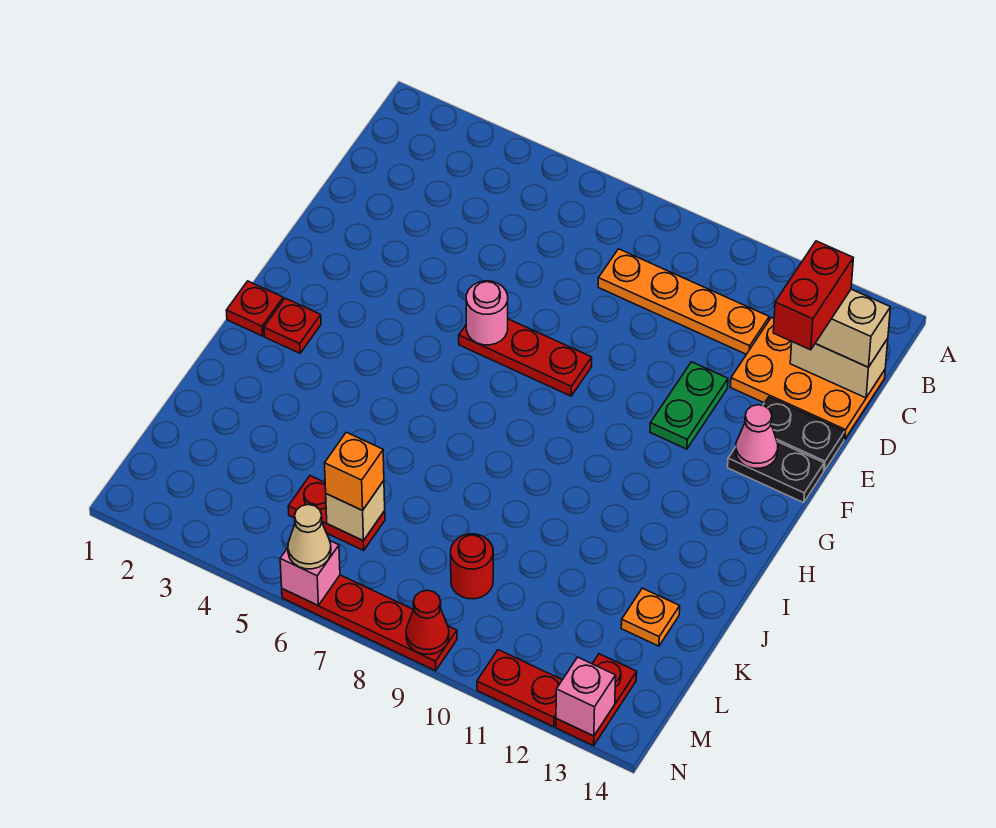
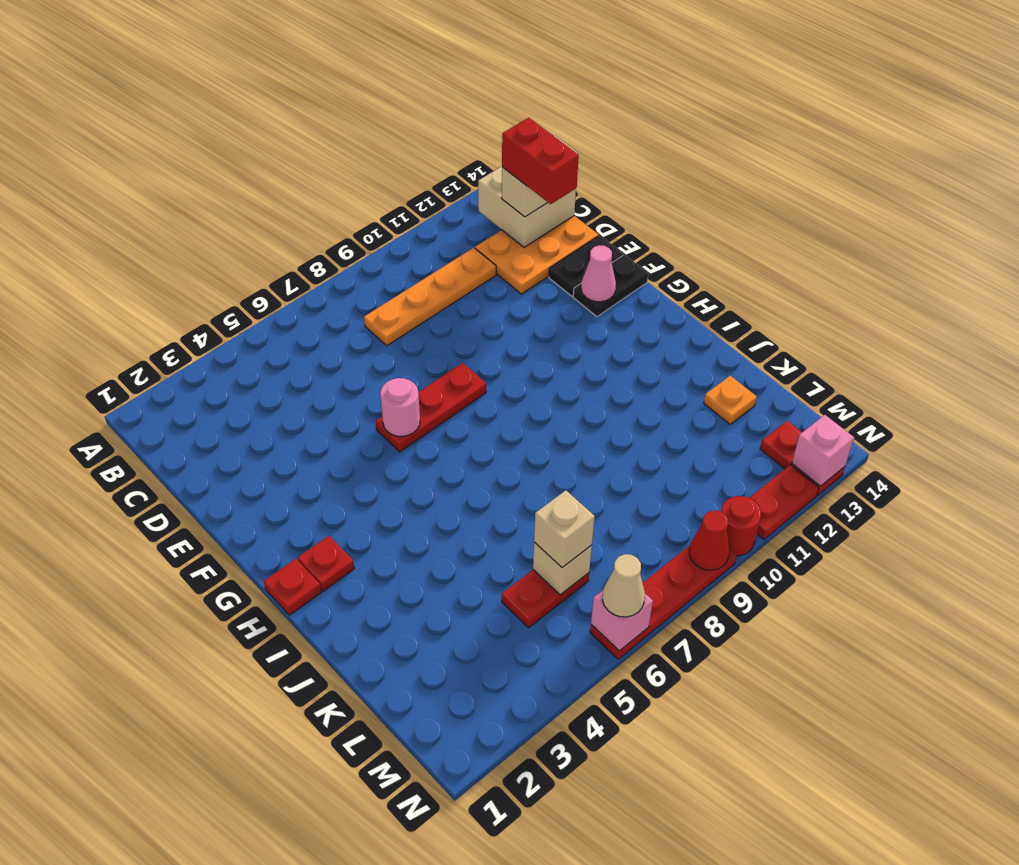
tan brick C13:C14 level 2 -> tan brick B13:C14 level 2
green plate E11:F11 level 1 -> none
orange brick L6 level 3 -> tan brick L6 level 3
red round brick L9 level 1 -> red round brick N10 level 1

